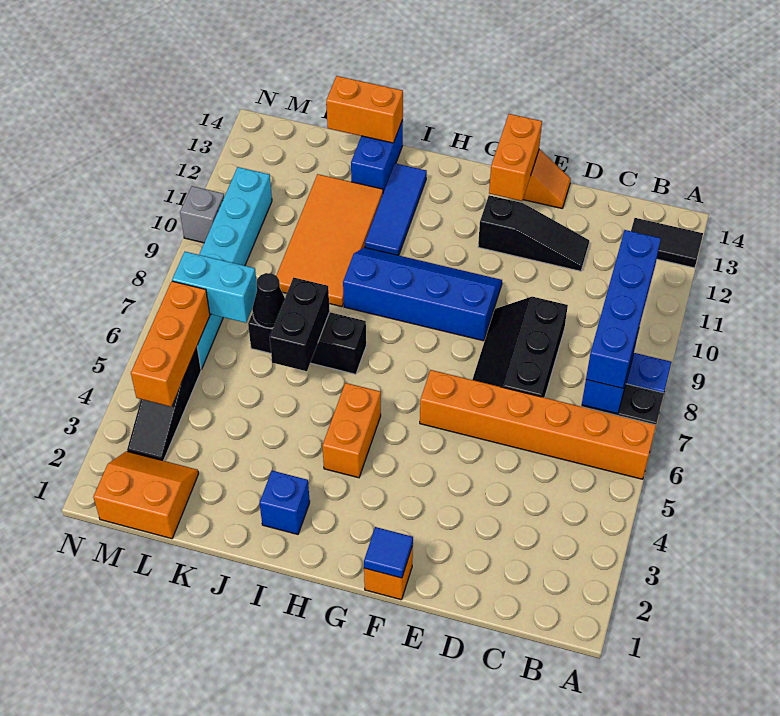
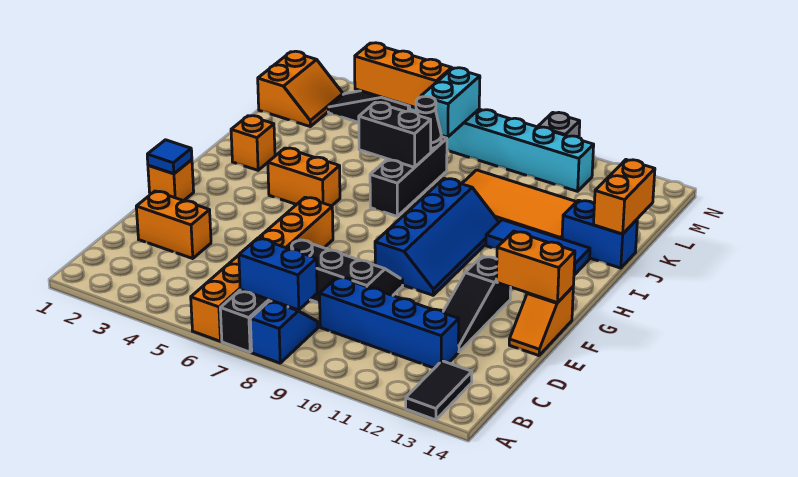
blue brick B7:B10 level 3 -> blue brick C9:C12 level 1
none -> orange brick D2:D3 level 1
blue brick I2 level 1 -> orange brick I2 level 1

